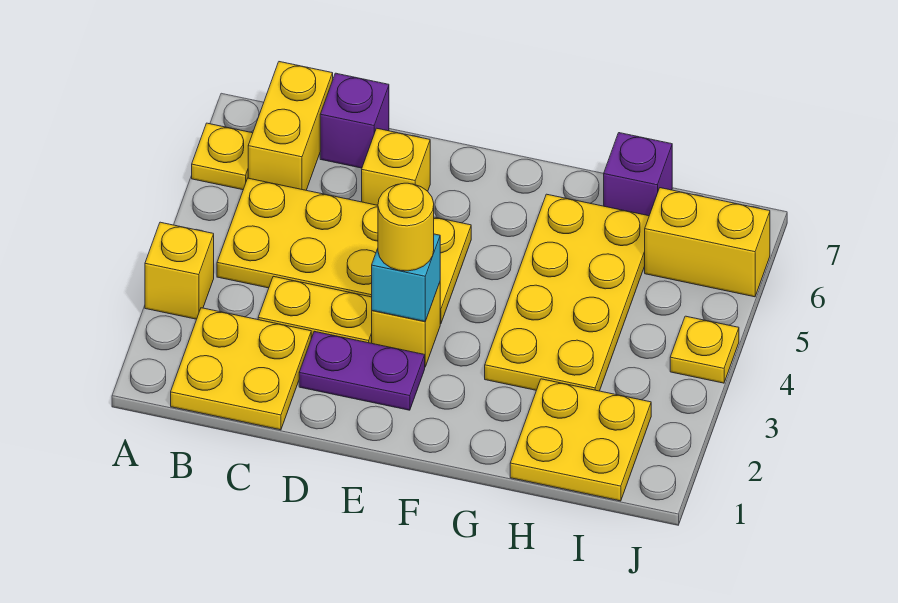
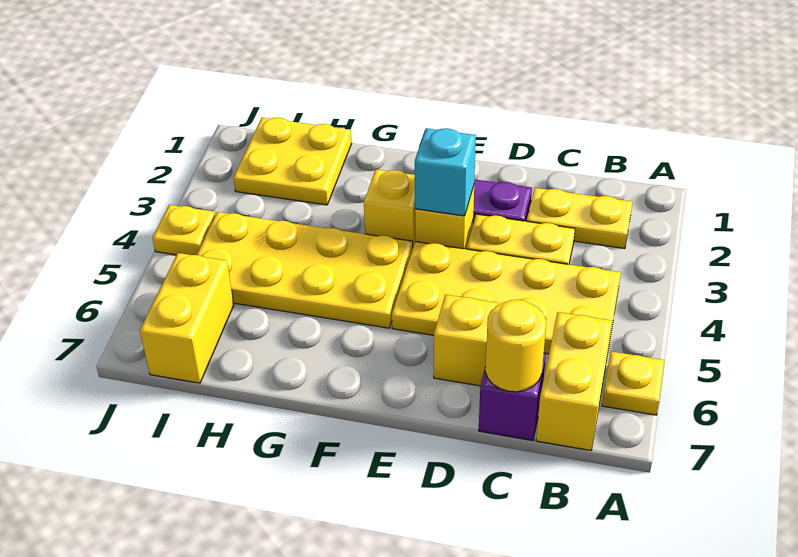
yellow brick A3 level 1 -> yellow brick F3 level 1
yellow plate B1:C2 level 1 -> yellow plate B2:C2 level 1
yellow round brick E3 level 3 -> yellow round brick C7 level 2
yellow plate G3:H6 level 1 -> yellow plate F4:I5 level 1
purple brick H7 level 1 -> none
yellow brick I6:J6 level 1 -> yellow brick I6:I7 level 1

